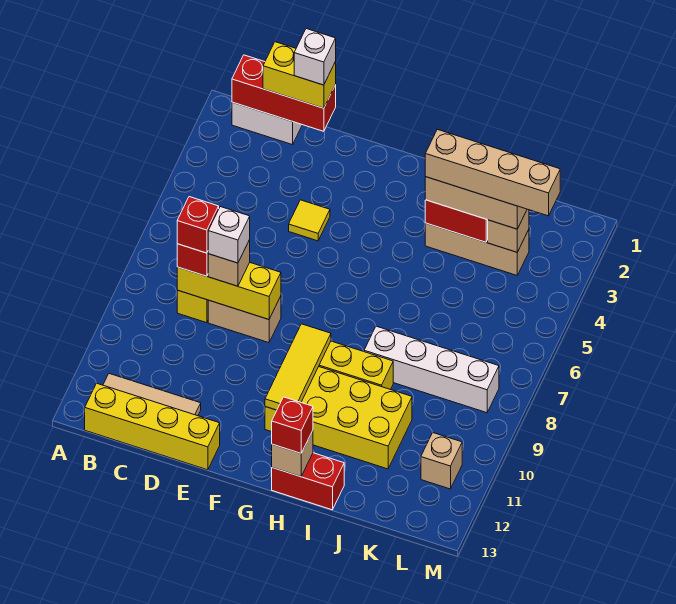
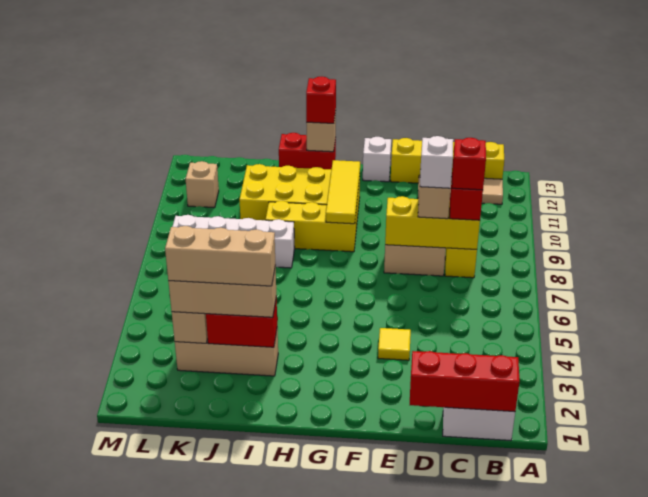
yellow brick C1:D1 level 3 -> none
white brick D1 level 4 -> white brick F13 level 1
tan brick I3:L3 level 4 -> tan brick I3:K3 level 4

